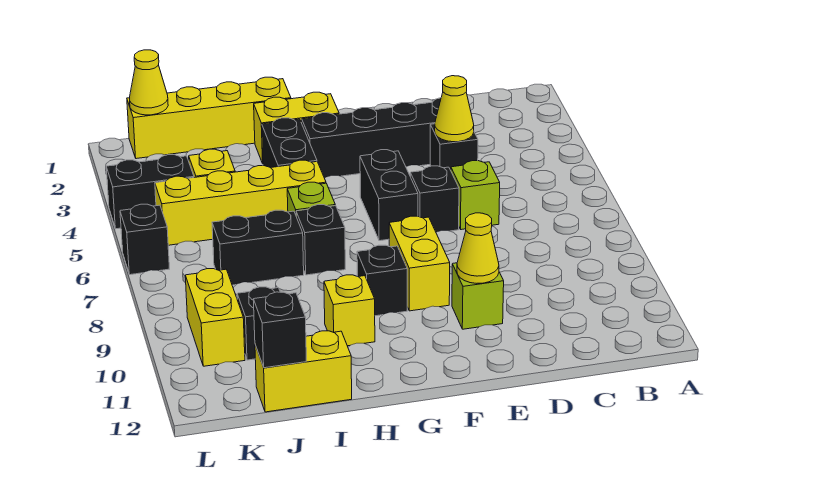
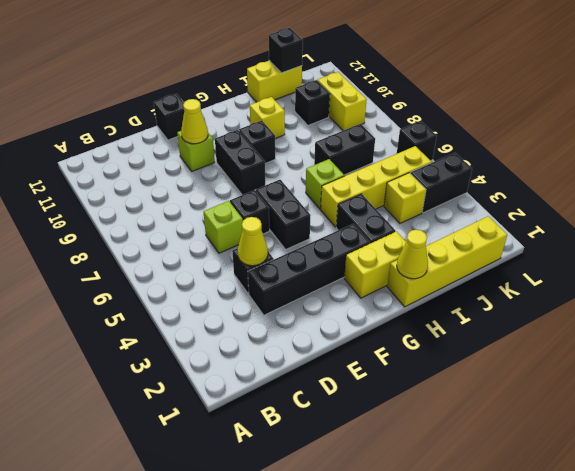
yellow brick F8:F9 level 1 -> black brick F8:F9 level 1
black brick H7 level 1 -> black brick E12 level 1
yellow cone K1 level 2 -> yellow cone H1 level 2

